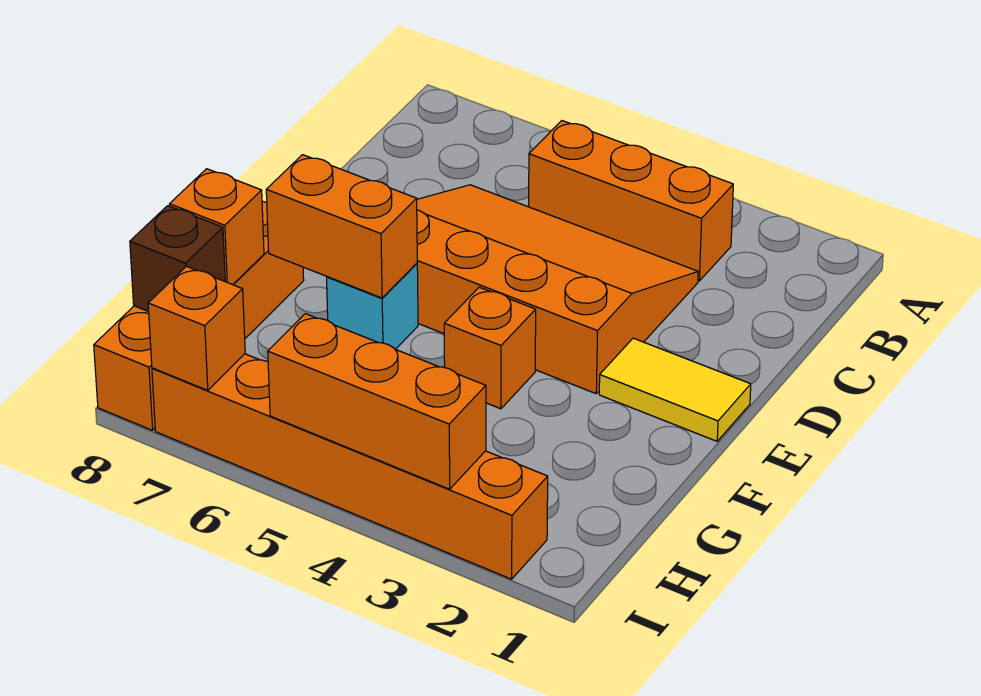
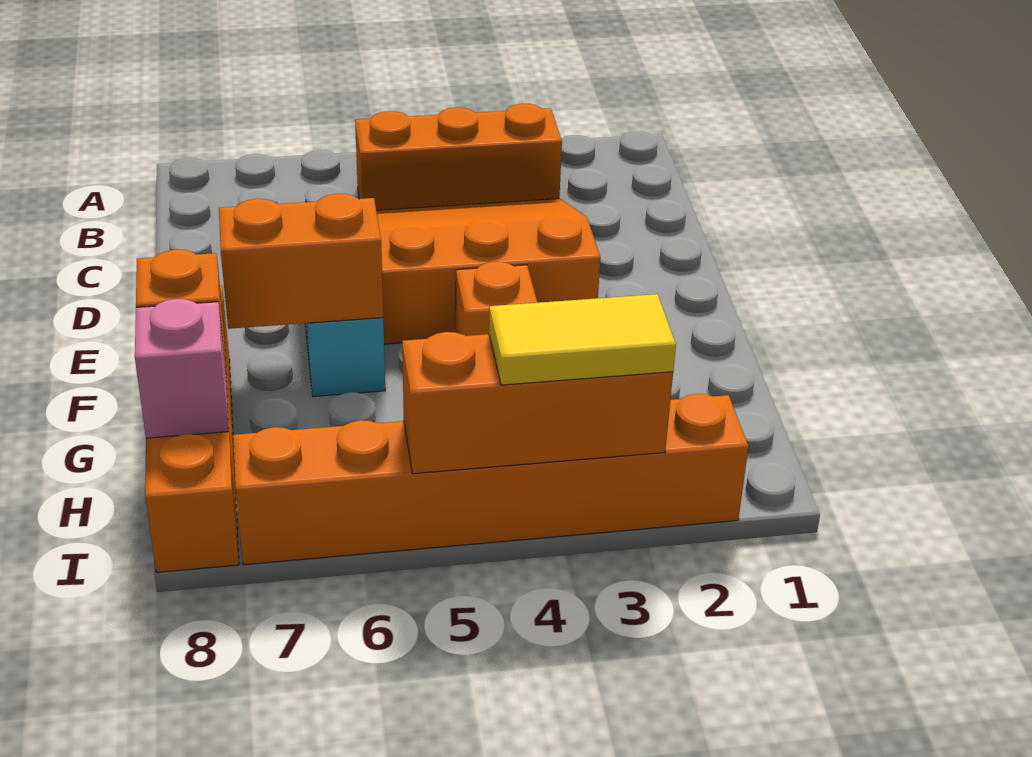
yellow tile E1:E2 level 1 -> yellow tile I3:I4 level 3
brown brick H8 level 2 -> pink brick H8 level 2
orange brick I7 level 2 -> none

